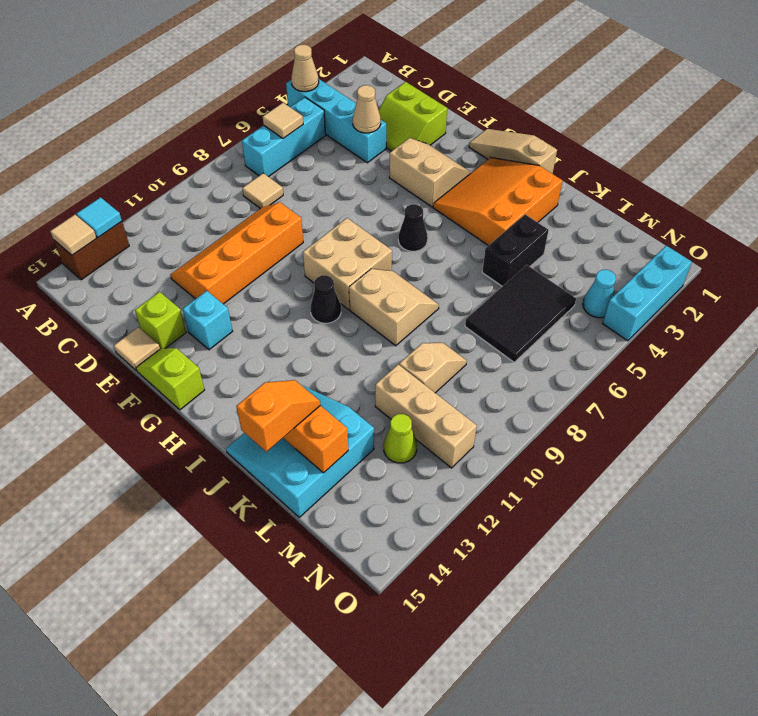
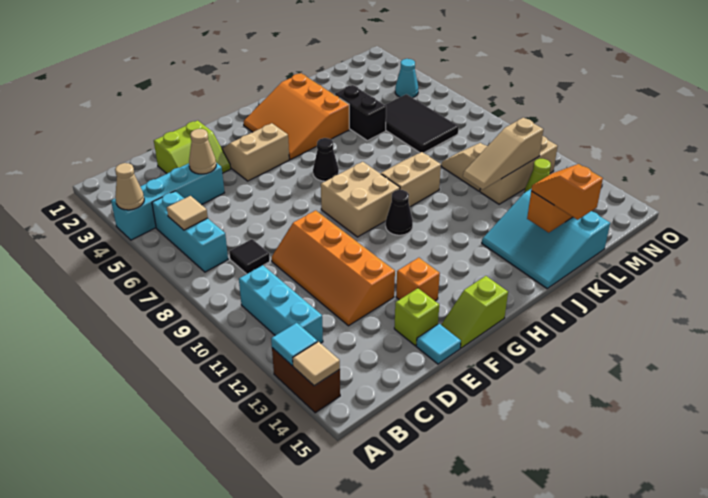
tan tile C8 level 1 -> black tile C8 level 1
tan tile E15 level 1 -> cyan tile E15 level 1
cyan brick F13 level 1 -> orange brick F13 level 1
tan slope G1:I1 level 1 top I -> tan slope K11:M11 level 2 top M
cyan brick O2:O4 level 1 -> cyan brick B10:B12 level 1

